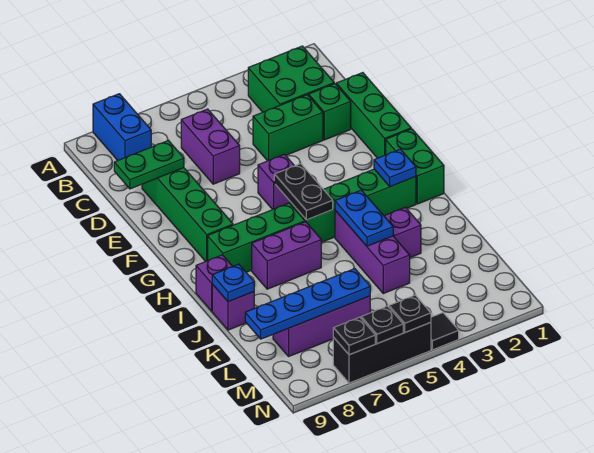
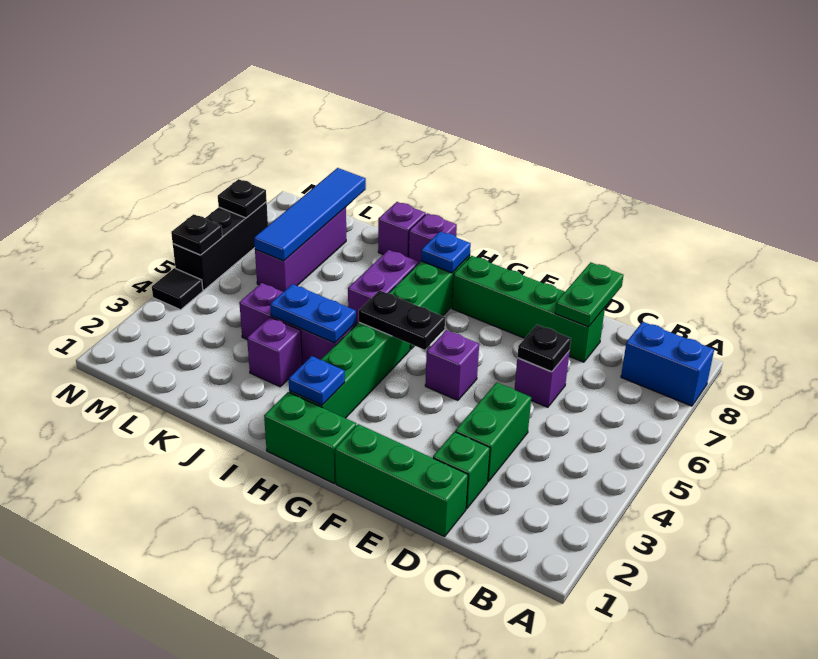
green brick B2:C3 level 1 -> none
purple brick C6:D6 level 1 -> purple brick D6 level 1
blue plate J9 level 2 -> blue plate H8 level 2
blue plate L6:L9 level 2 -> blue tile L6:L9 level 2
black plate N6 level 2 -> black plate D6 level 2

